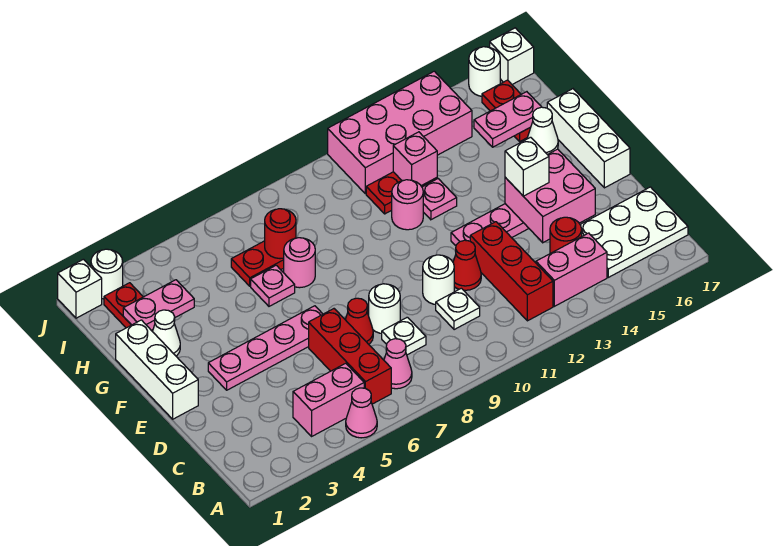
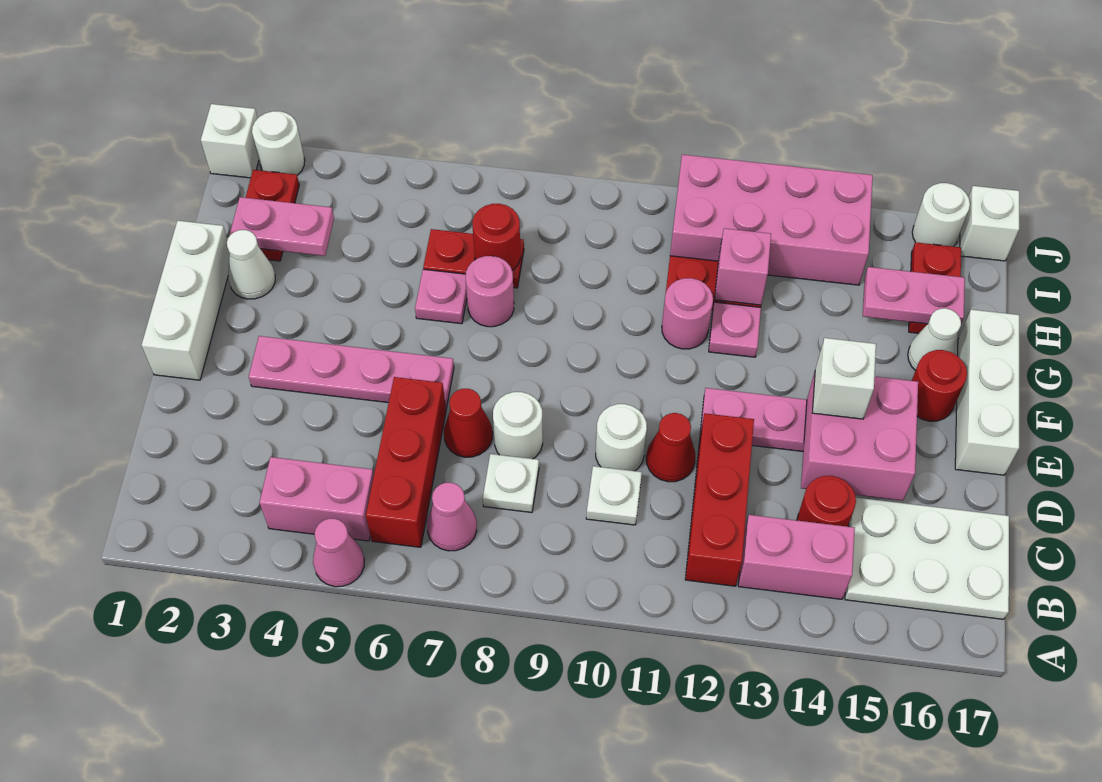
none -> red round brick F16 level 1

